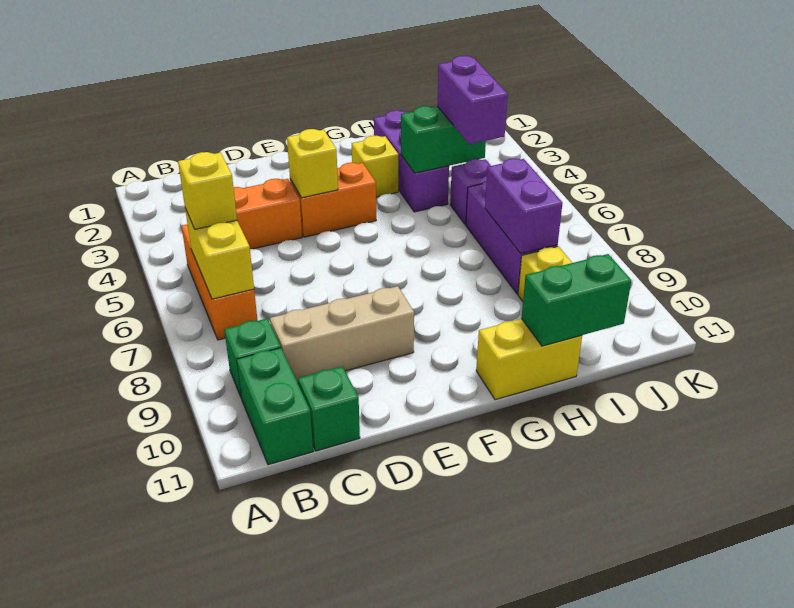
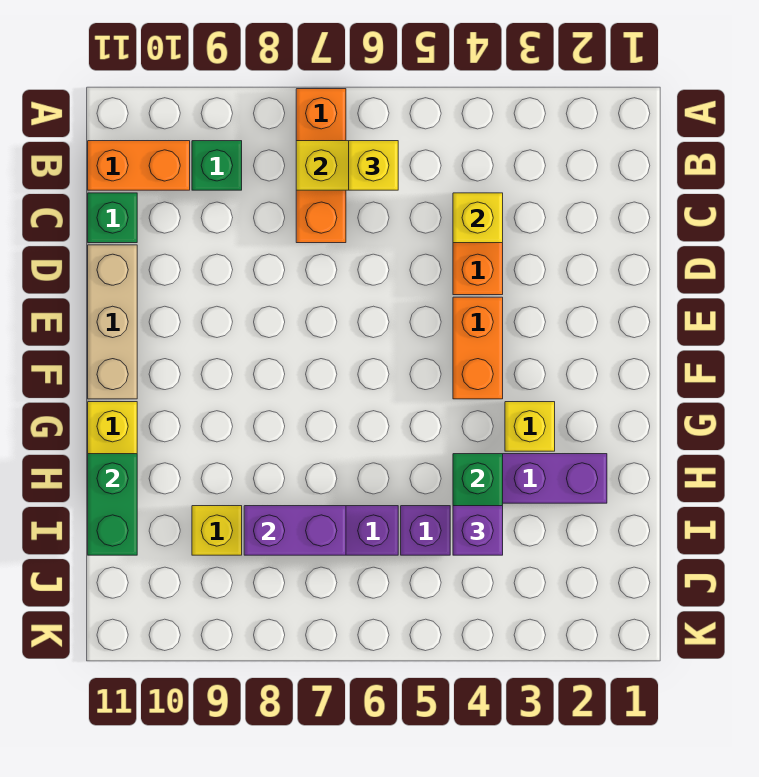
orange brick B5:B7 level 1 -> orange brick A7:C7 level 1
green brick B10:B11 level 1 -> orange brick B10:B11 level 1
tan brick C9:E9 level 1 -> tan brick D11:F11 level 1
yellow brick E4 level 2 -> yellow brick C4 level 2
purple brick I4:I5 level 3 -> purple brick I4 level 3

